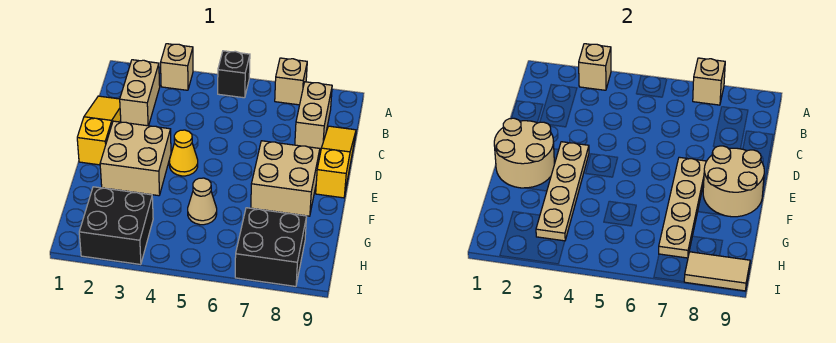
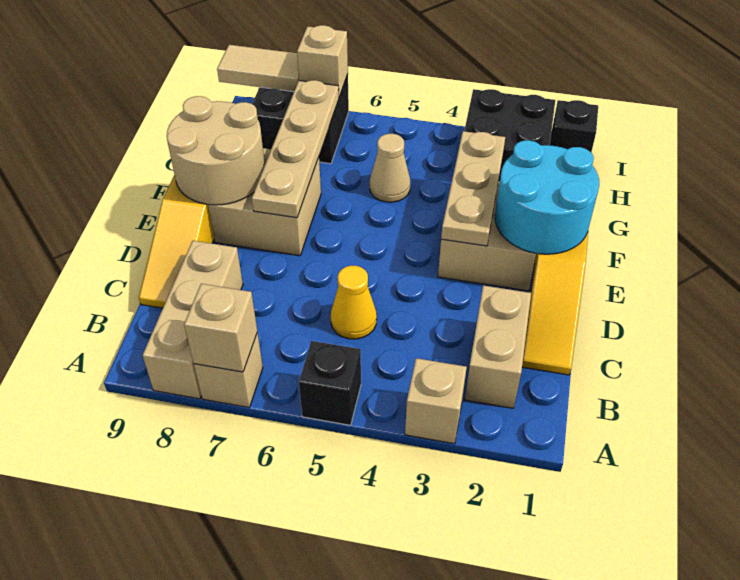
tan brick A3 level 2 -> tan brick I7 level 2
tan brick B8:C8 level 1 -> tan brick A8:C8 level 1
tan round brick E1:F2 level 2 -> cyan round brick E1:F2 level 2
tan plate E3:H3 level 2 -> tan plate E3:G3 level 2
yellow cone E4 level 1 -> yellow cone C5 level 1
none -> black brick I1 level 1

